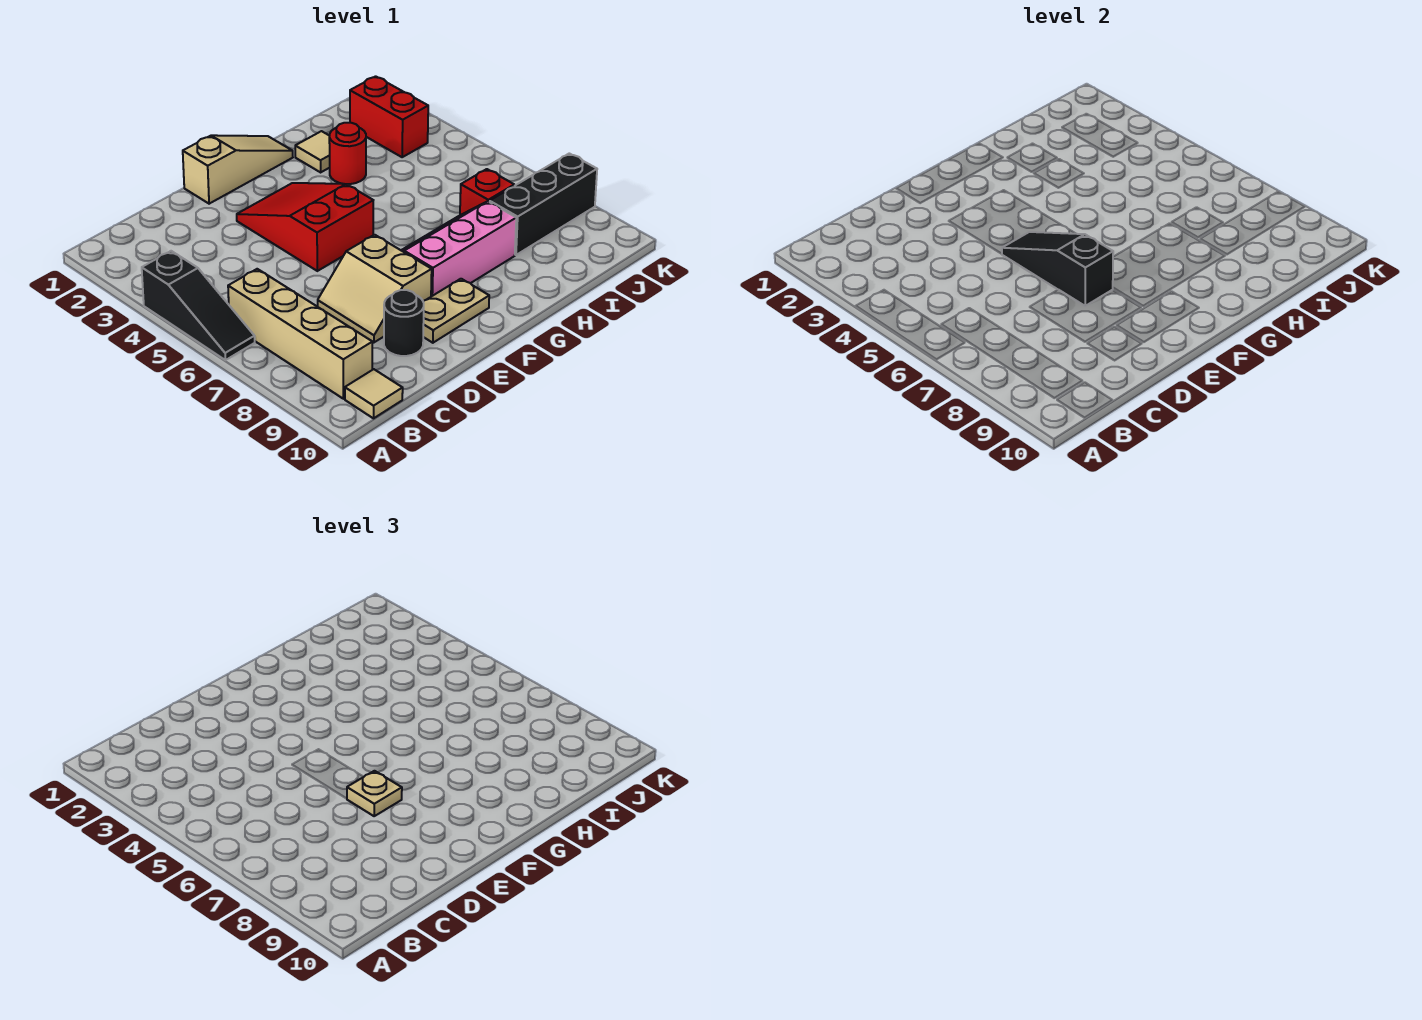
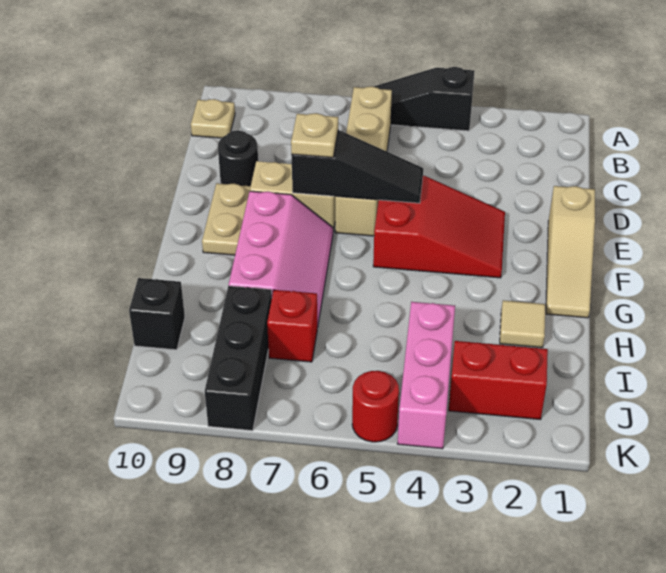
tan brick B6:B9 level 1 -> tan brick B6:E6 level 1
tan tile B10 level 1 -> tan plate B10 level 1
red round brick H3 level 1 -> red round brick K5 level 1
none -> pink brick I4:K4 level 1
none -> black brick I10 level 1

